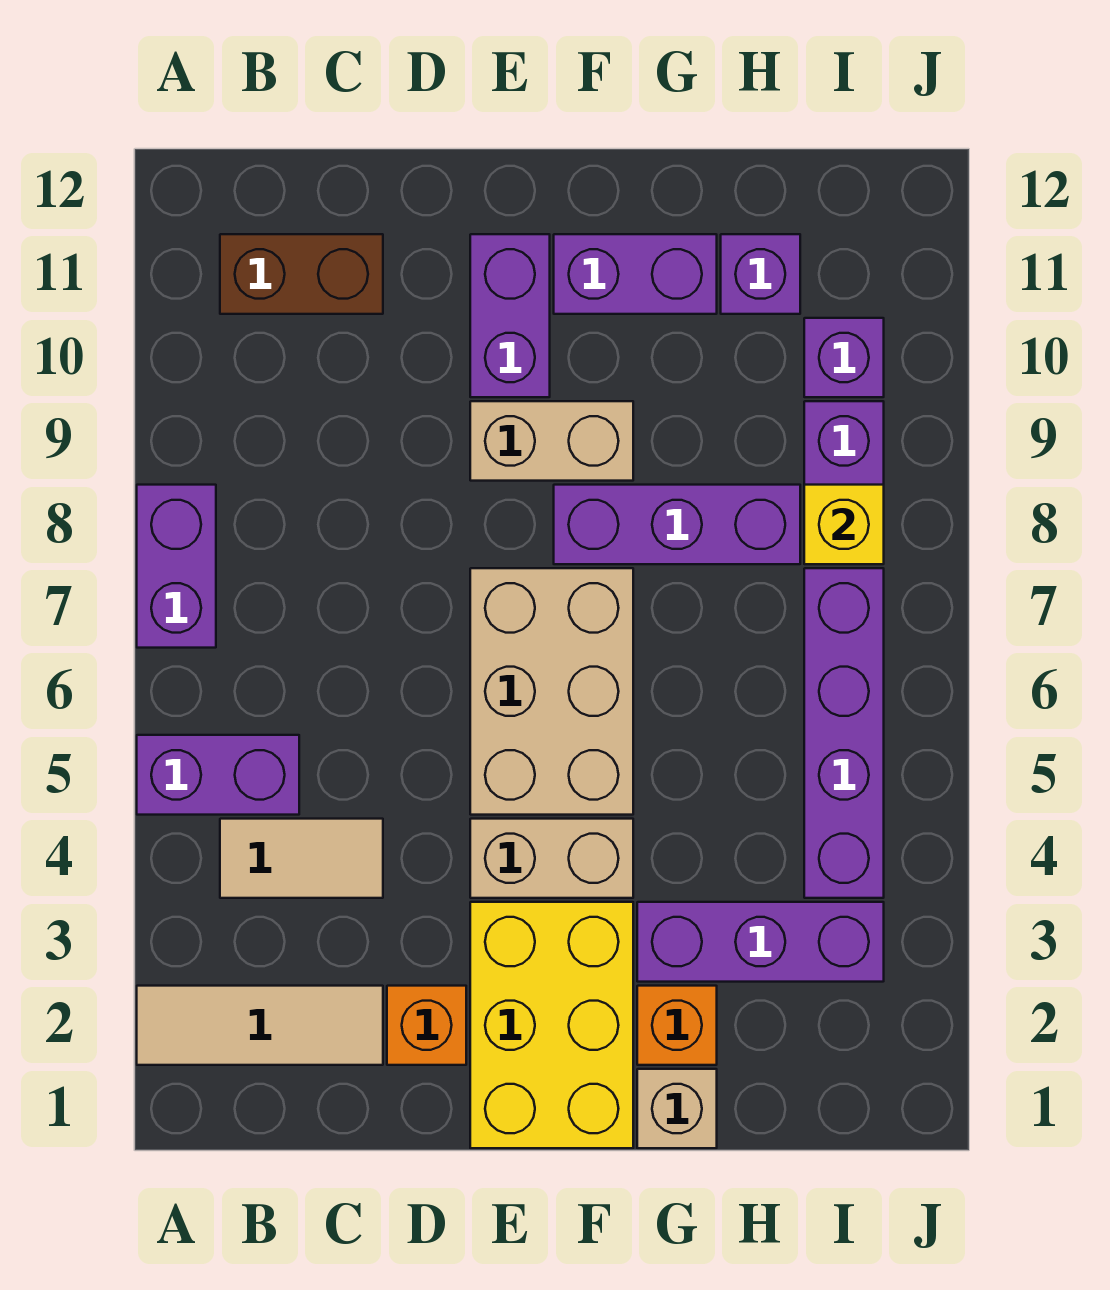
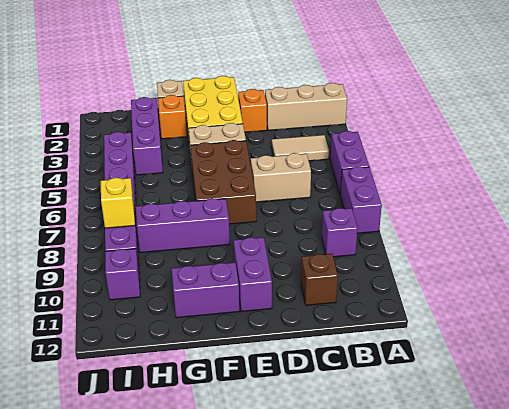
tan tile A2:C2 level 1 -> tan brick A2:C2 level 1
purple brick A5:B5 level 1 -> purple brick A5:A6 level 1
brown brick B11:C11 level 1 -> brown brick C11 level 1
tan brick E5:F7 level 1 -> brown brick E5:F7 level 1
tan brick E9:F9 level 1 -> tan brick C6:D6 level 1
purple brick G3:I3 level 1 -> purple brick H2:H4 level 1
purple brick H11 level 1 -> purple brick B9 level 1

